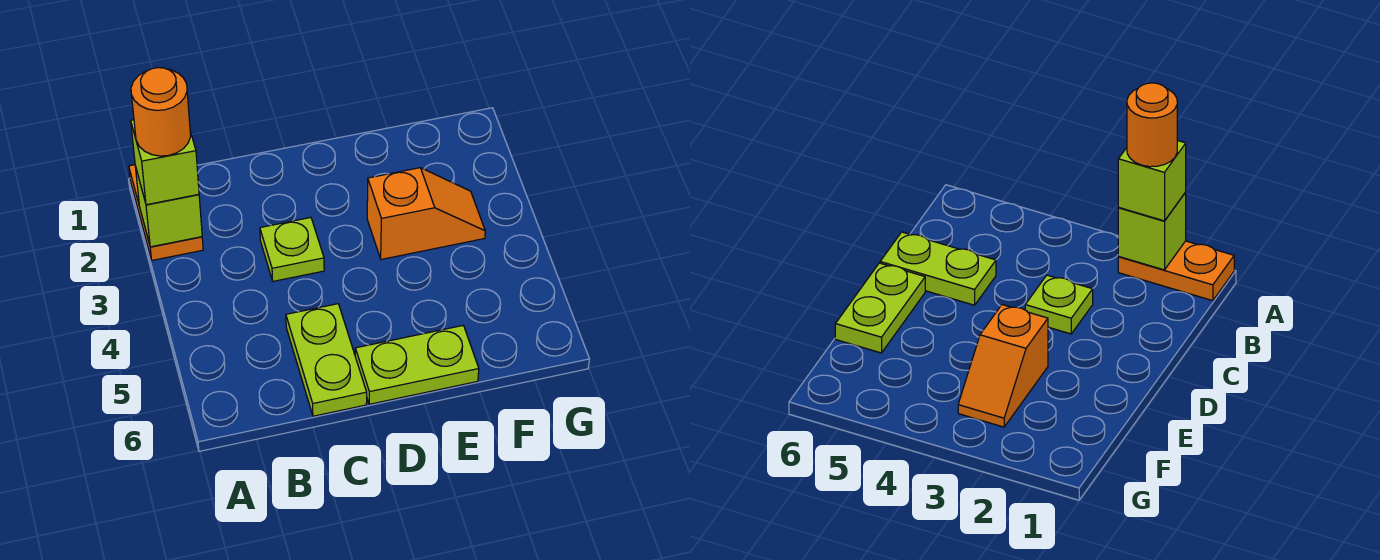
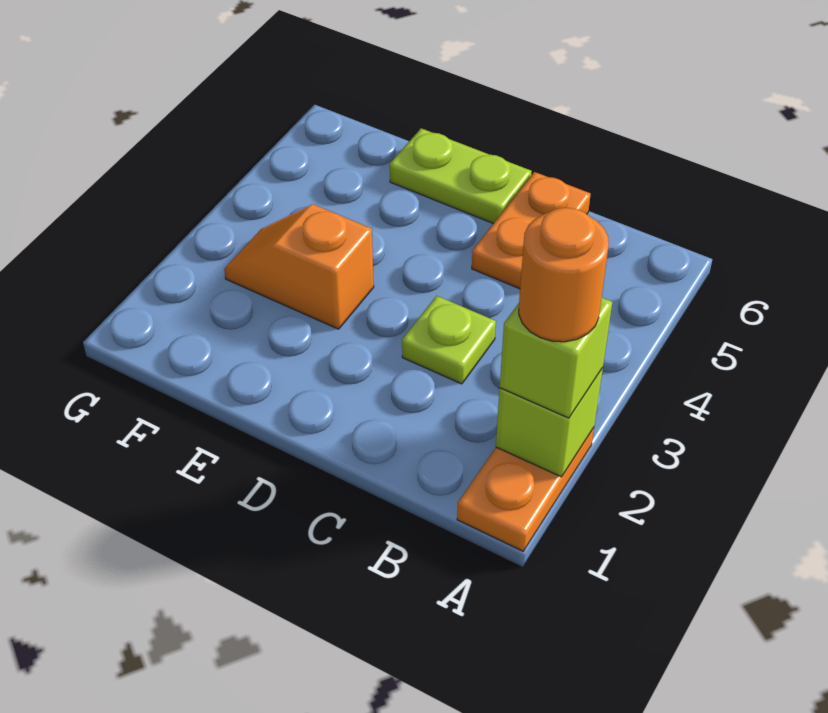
lime plate C5:C6 level 1 -> orange plate C5:C6 level 1

